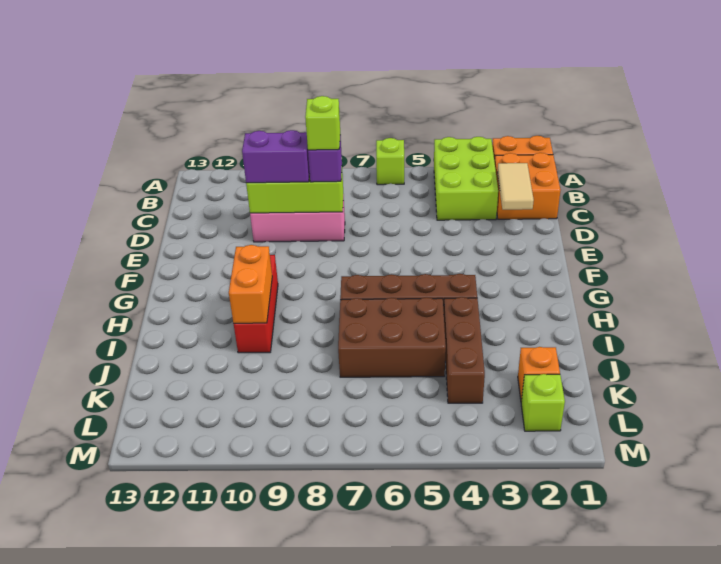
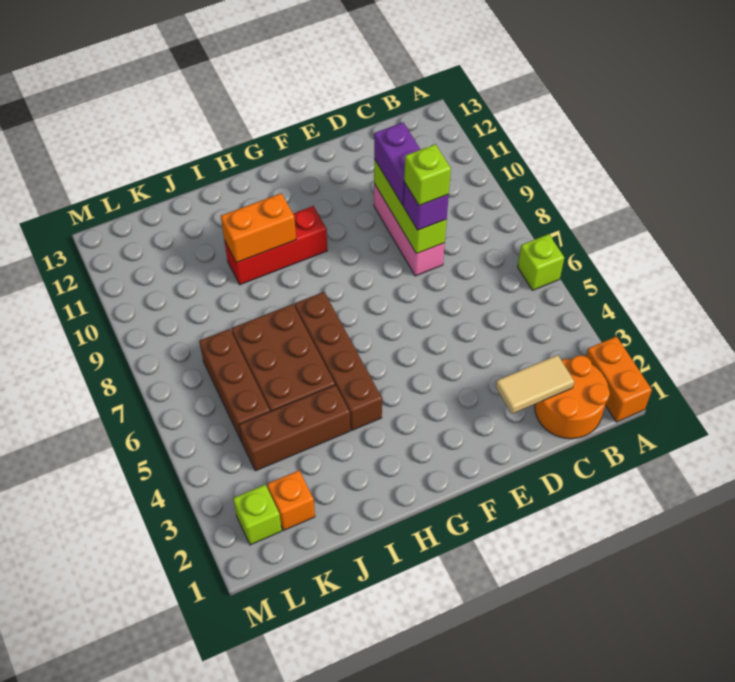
lime brick A3:C4 level 1 -> none
orange brick B1:C2 level 1 -> orange round brick B1:C2 level 1
none -> brown brick K5:K7 level 1

